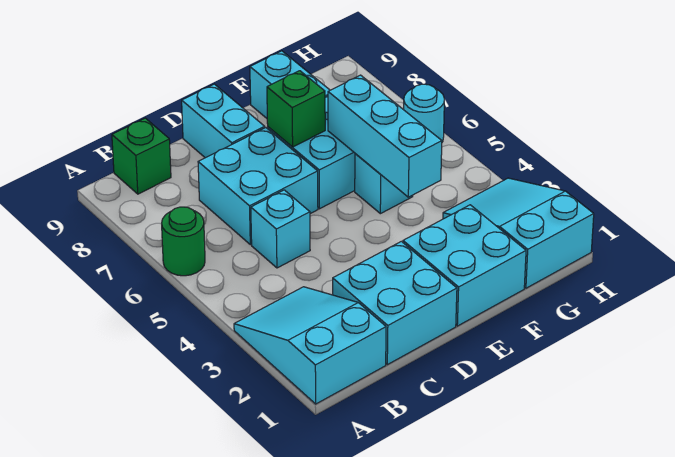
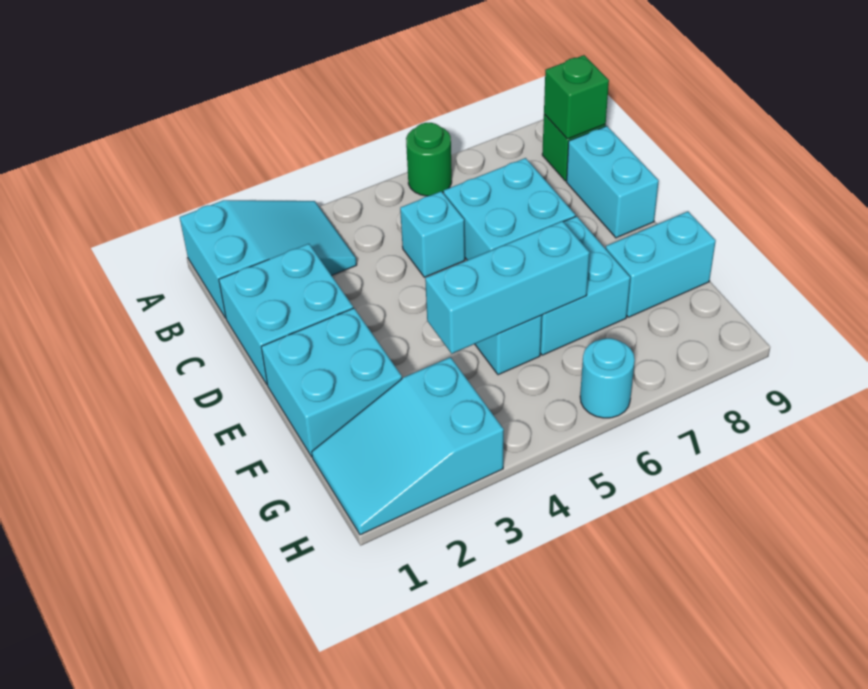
cyan brick D8:D9 level 1 -> cyan brick C9:D9 level 1
green brick E7 level 2 -> green brick B9 level 2
cyan slope G1:H3 level 1 top 1 -> cyan slope G1:H3 level 1 top 3

